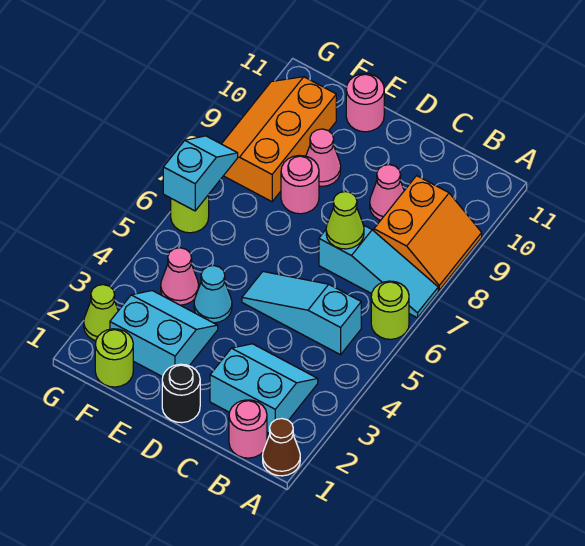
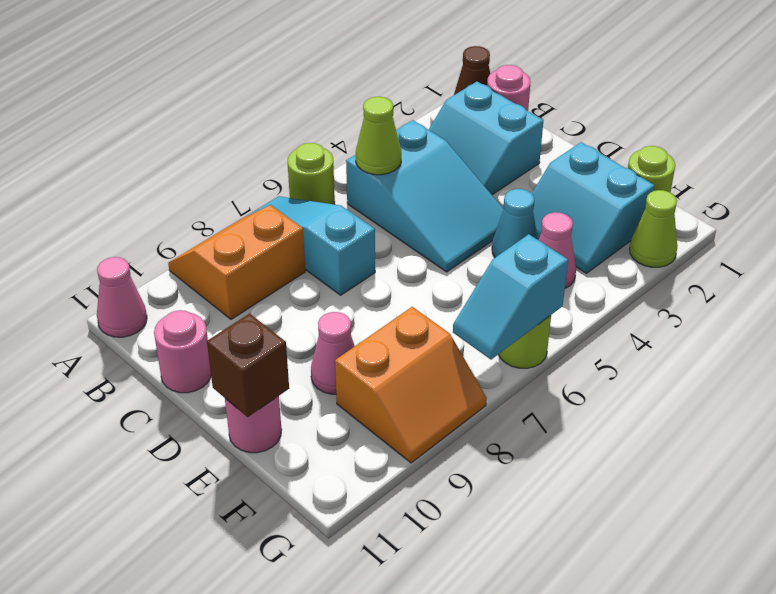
cyan slope B5:D5 level 1 top B -> cyan slope B4:D5 level 1 top B
lime cone C7 level 2 -> lime cone B5 level 2
pink cone C9 level 1 -> pink cone A11 level 1
black round brick D1 level 1 -> none
pink round brick E8 level 1 -> pink round brick C11 level 1
none -> brown brick E11 level 2
orange slope F8:G10 level 1 top F -> orange slope F8:G9 level 1 top F

